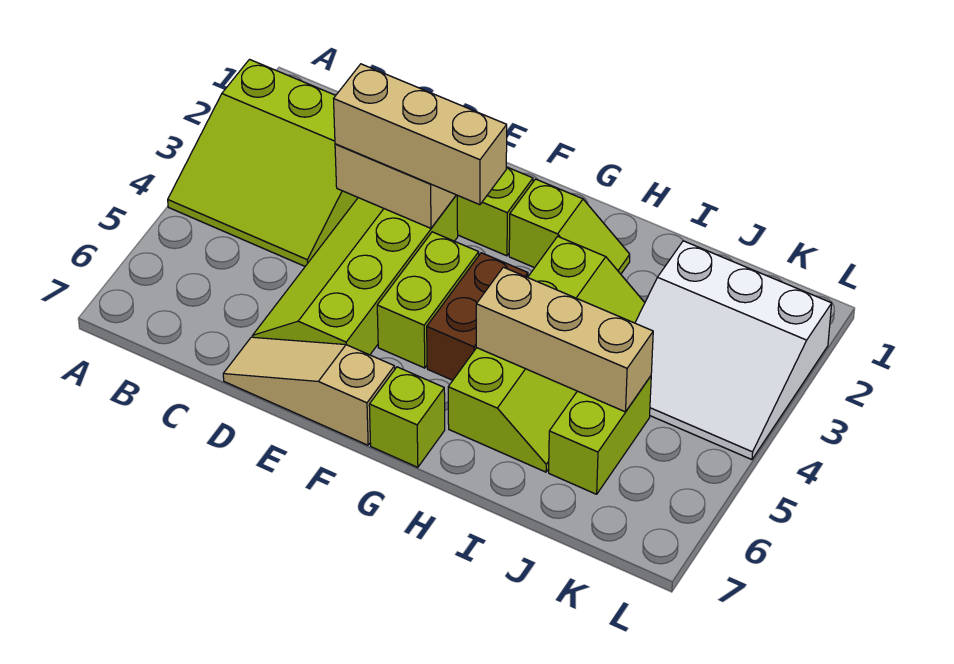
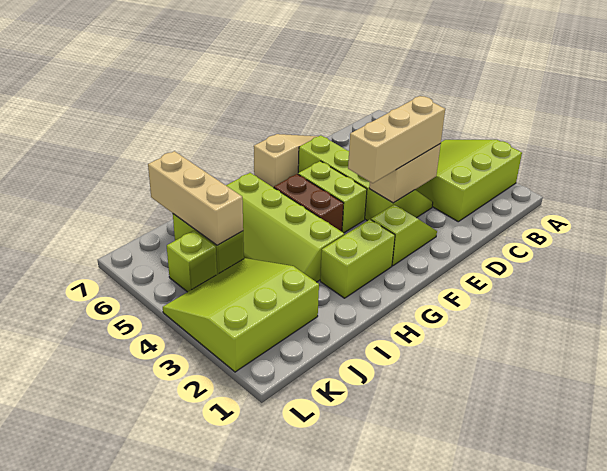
lime slope G2:H2 level 1 top G -> lime brick G2:H2 level 1
lime brick G7 level 1 -> lime brick K5 level 1
tan brick H5:J5 level 2 -> tan brick J5:J7 level 2
white slope J2:L4 level 1 top 2 -> lime slope J2:L4 level 1 top 2

